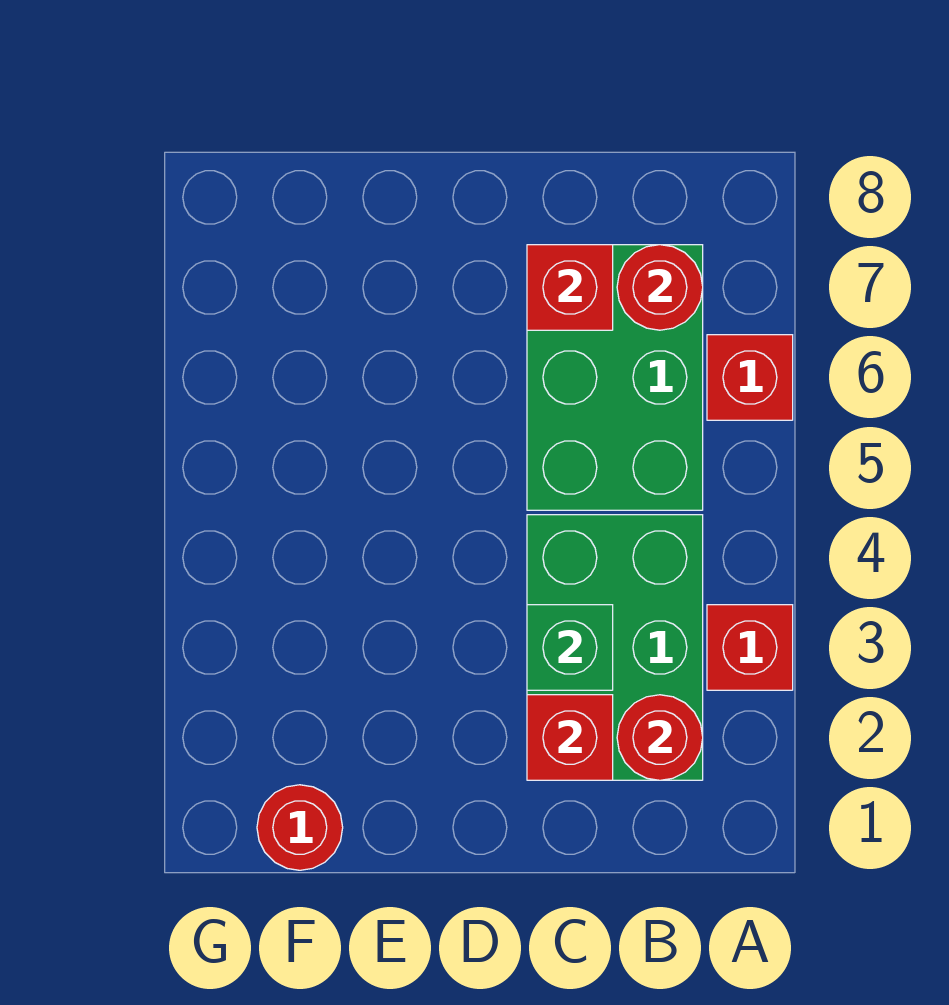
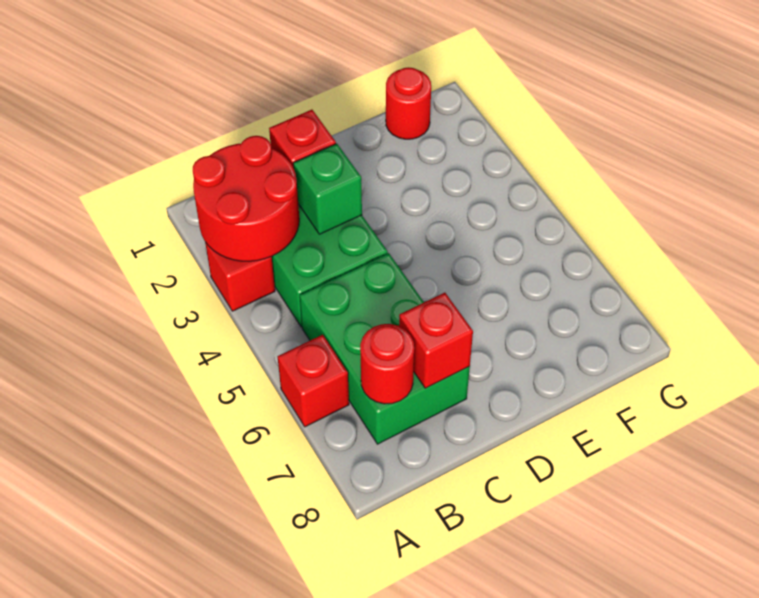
red round brick B2 level 2 -> red round brick A2:B3 level 2

